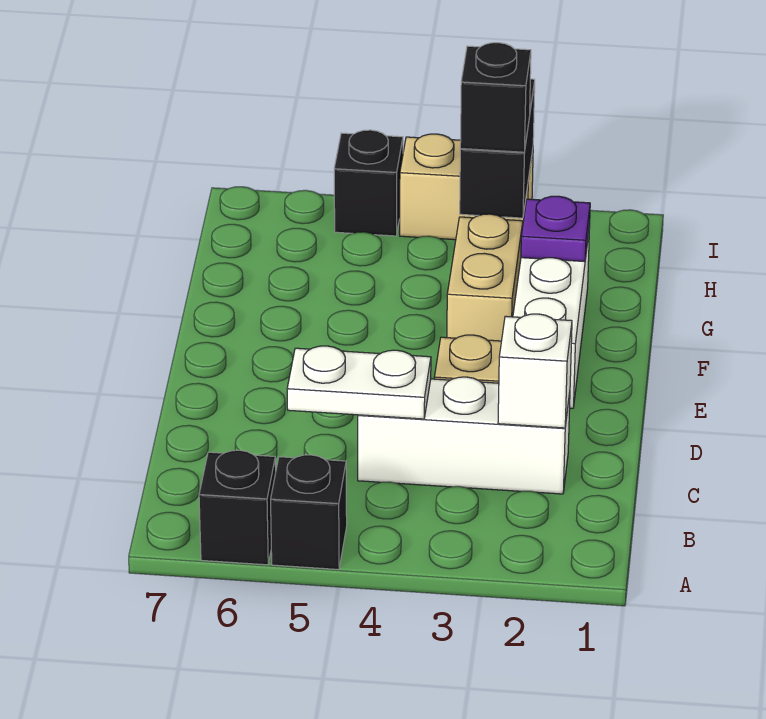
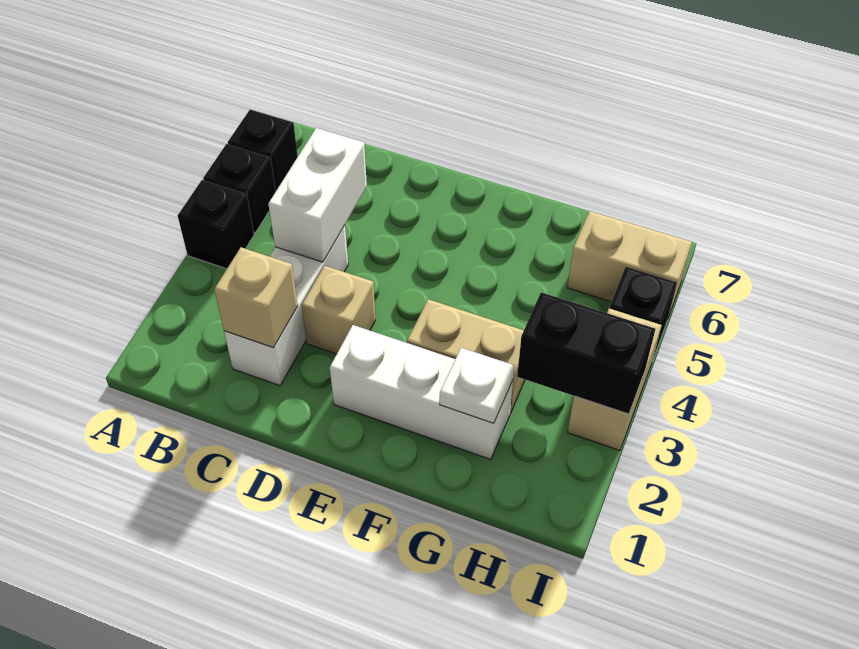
white brick C2 level 2 -> tan brick C2 level 2
white plate C4:C5 level 2 -> white brick C4:C5 level 2
purple plate G2 level 2 -> white plate G2 level 2
black brick H3 level 3 -> black brick A4 level 1
none -> tan brick H6:I6 level 1

